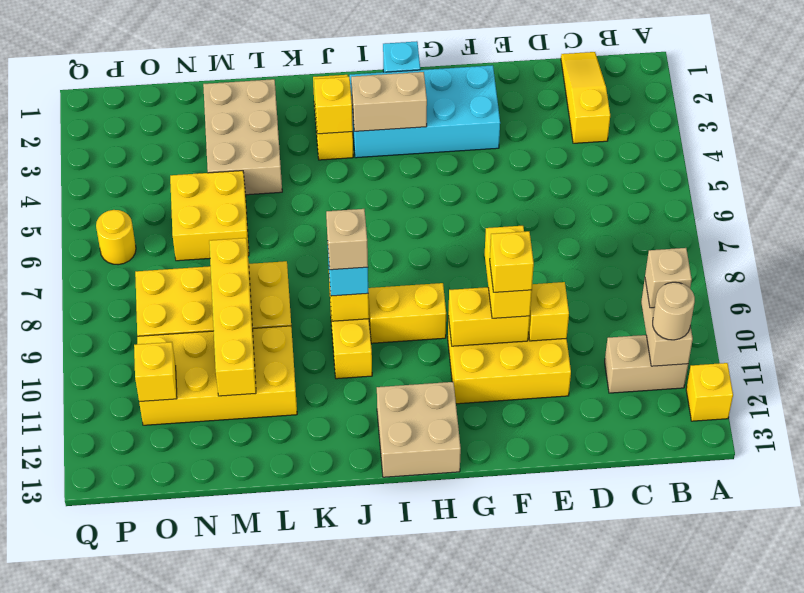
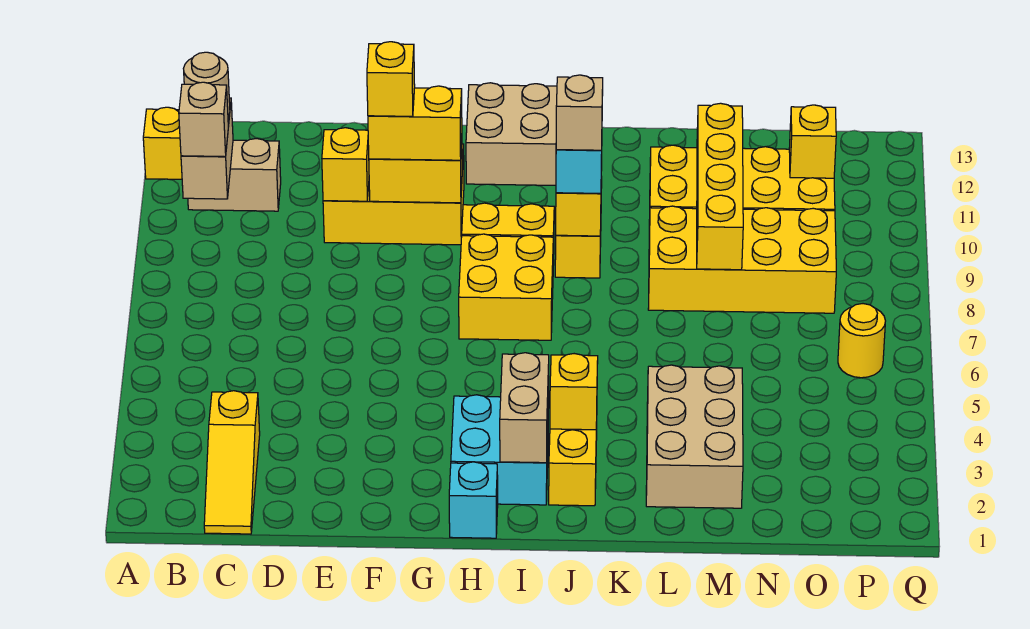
cyan brick F2:I3 level 1 -> cyan brick H2:I3 level 1
yellow brick F9:F10 level 3 -> yellow brick F10:G10 level 3
tan brick H3:I3 level 2 -> tan brick I2:I3 level 2
yellow brick M5:N6 level 1 -> yellow brick H7:I8 level 1

